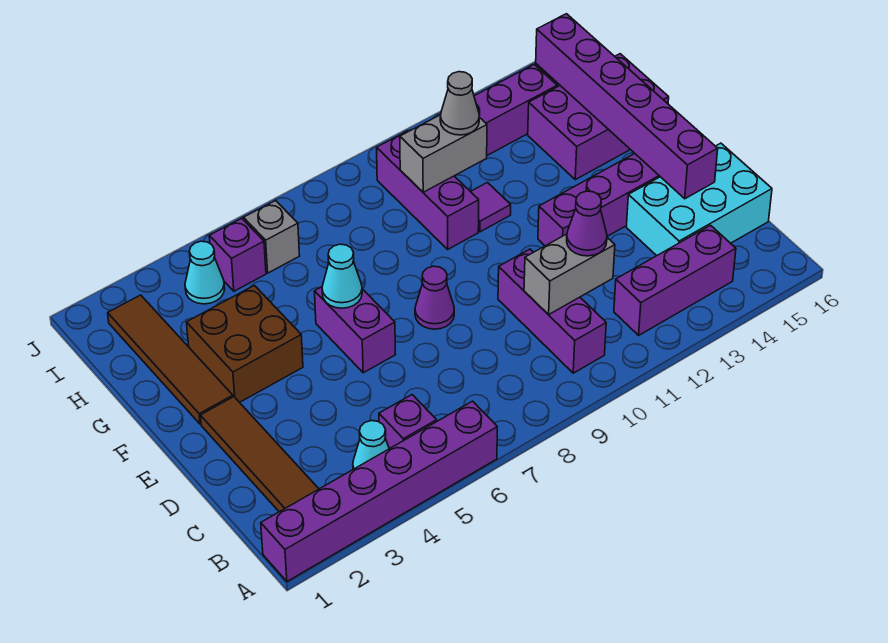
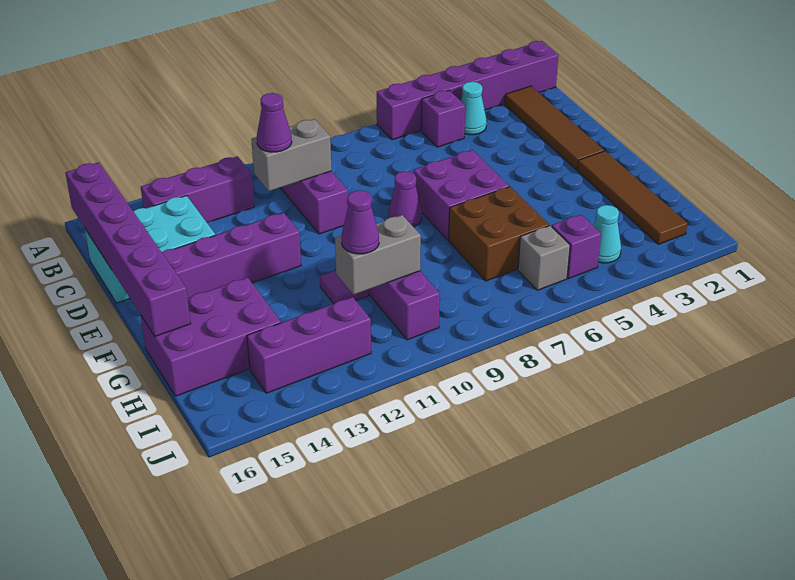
purple brick D15:I15 level 2 -> purple brick B16:G16 level 2
purple brick E6:F6 level 1 -> purple brick E6:F7 level 1
brown brick F3:G4 level 1 -> brown brick G6:H7 level 1
cyan cone F6 level 2 -> none
grey cone H11 level 3 -> purple cone H11 level 3

